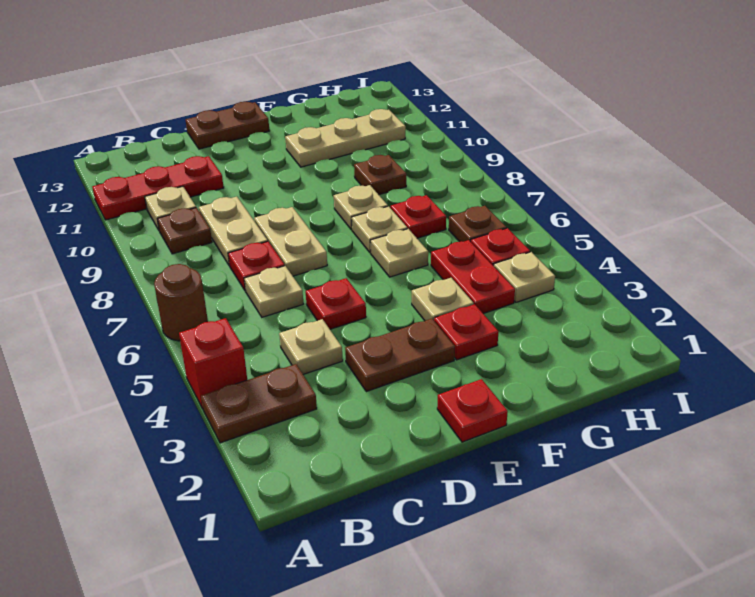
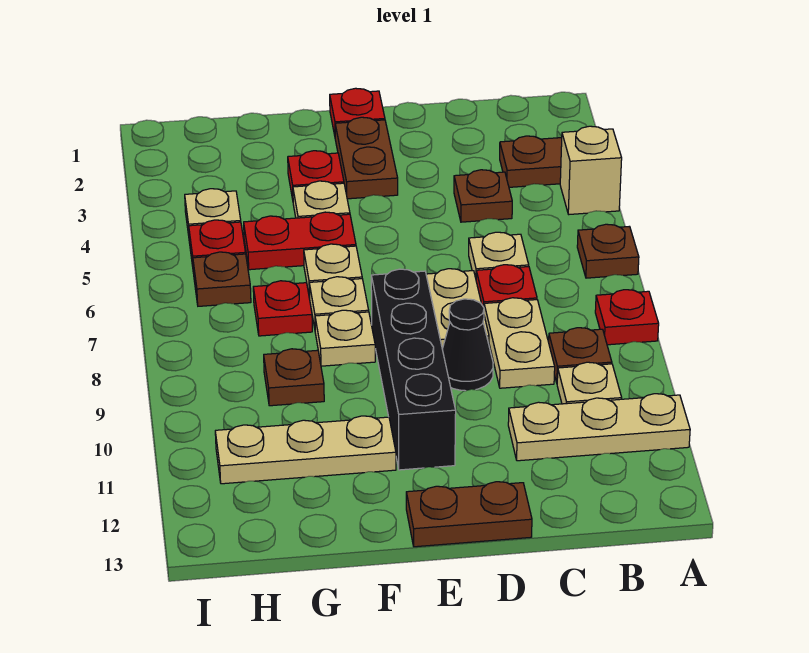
red brick A4 level 1 -> tan brick A4 level 1
brown round brick A6 level 1 -> brown plate A6 level 1
red plate A11:C11 level 1 -> tan plate A11:C11 level 1
tan plate C4 level 1 -> brown plate C4 level 1
brown plate D3:E3 level 1 -> brown plate E2:E3 level 1
red plate D5 level 1 -> red plate A8 level 1
none -> black cone D9 level 1
none -> black brick E8:E11 level 1
red plate G4:G5 level 1 -> red plate F5:G5 level 1

